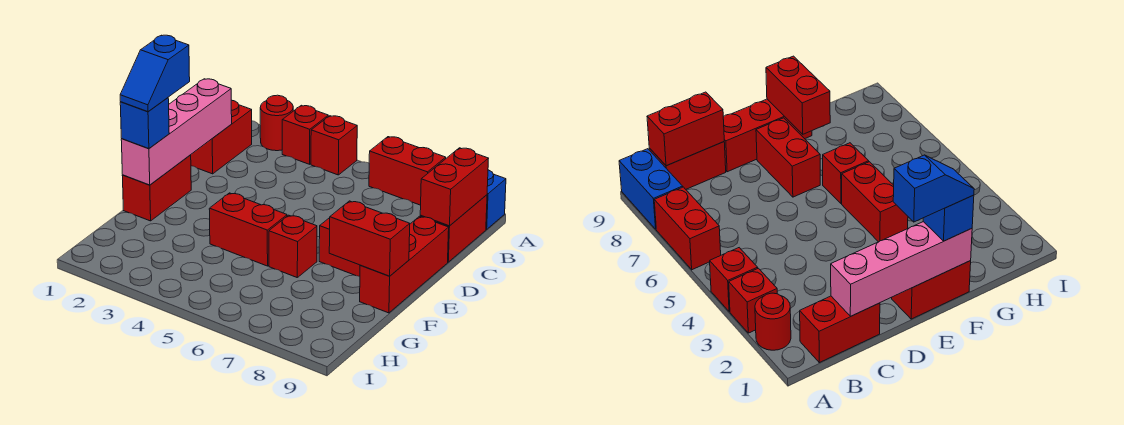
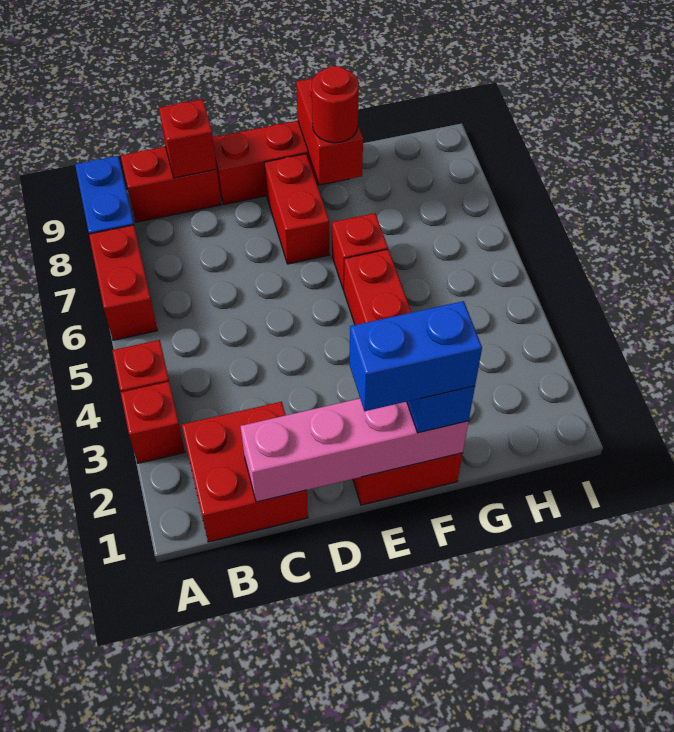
red round brick A2 level 1 -> red round brick F8 level 3
red brick B1:C1 level 1 -> red brick B1:C2 level 1
red brick B9:C9 level 2 -> red brick C9 level 2
blue slope E1:F1 level 4 top E -> blue brick E1:F1 level 4

